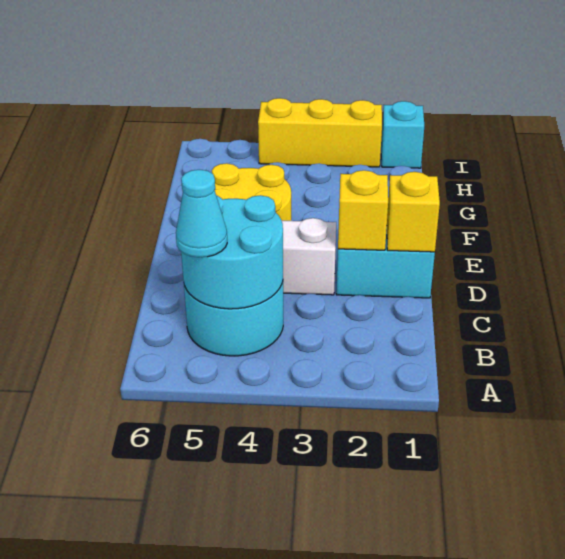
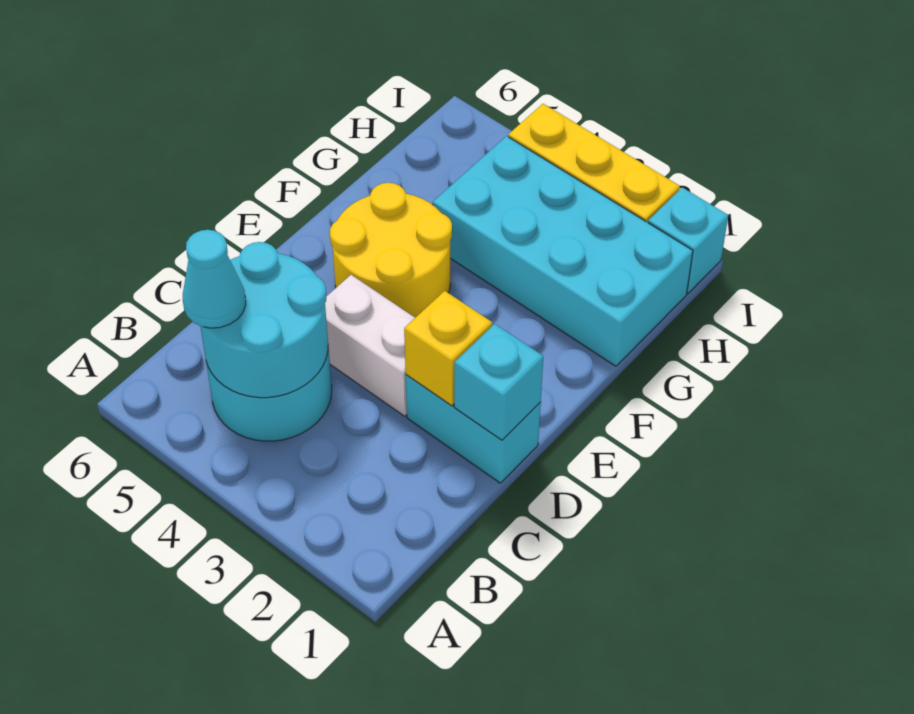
yellow brick D1 level 2 -> cyan brick D1 level 2
none -> cyan brick G1:H4 level 1

